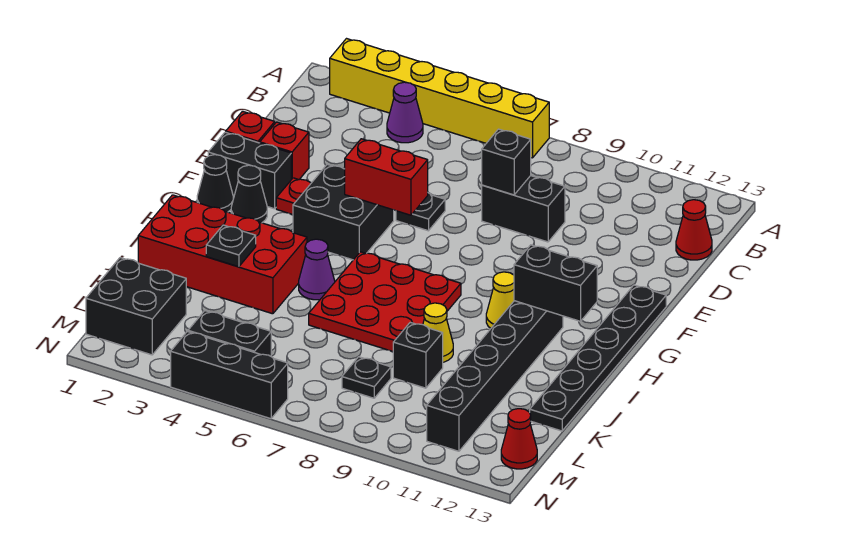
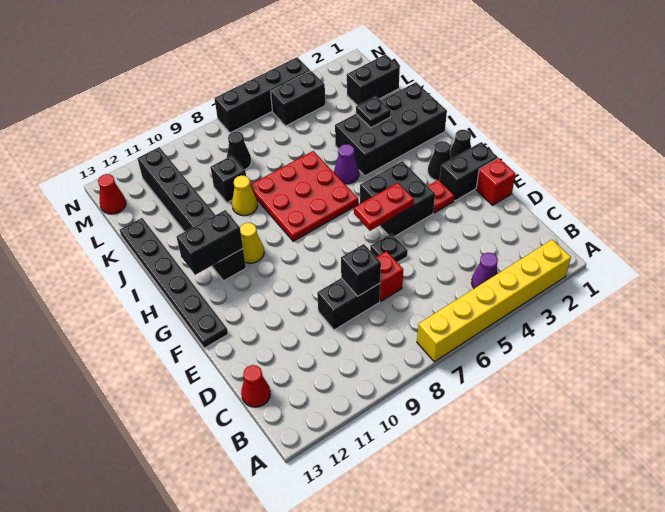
red brick E2 level 1 -> red brick D7 level 1
red brick F5:F6 level 2 -> red plate F5:F6 level 2
red brick I1:J4 level 1 -> black brick I1:J4 level 1
black brick L1:M2 level 1 -> black brick L1:L2 level 1
black plate L8 level 1 -> black cone L8 level 1
black brick N4:N6 level 1 -> black brick N4:N7 level 1

